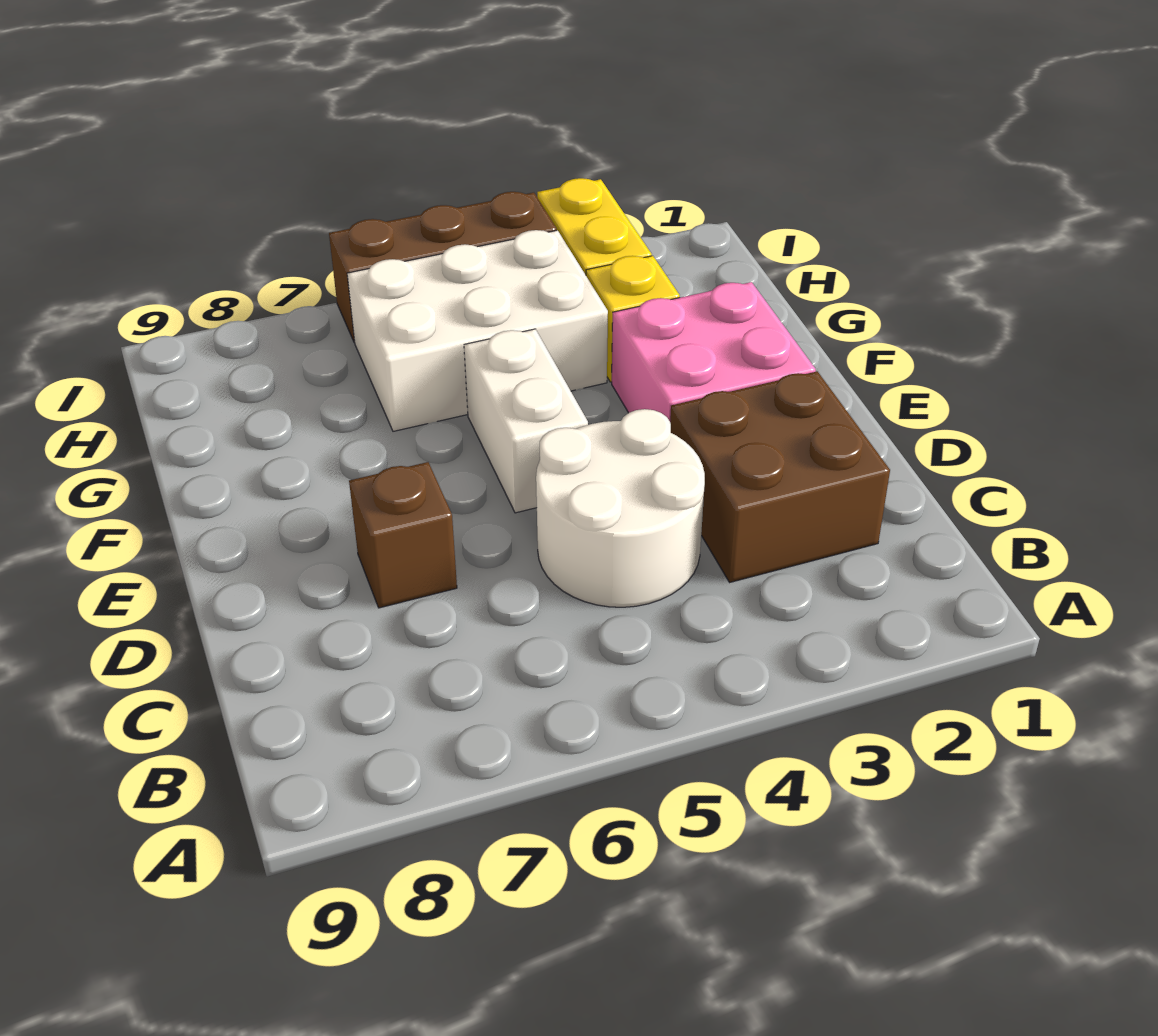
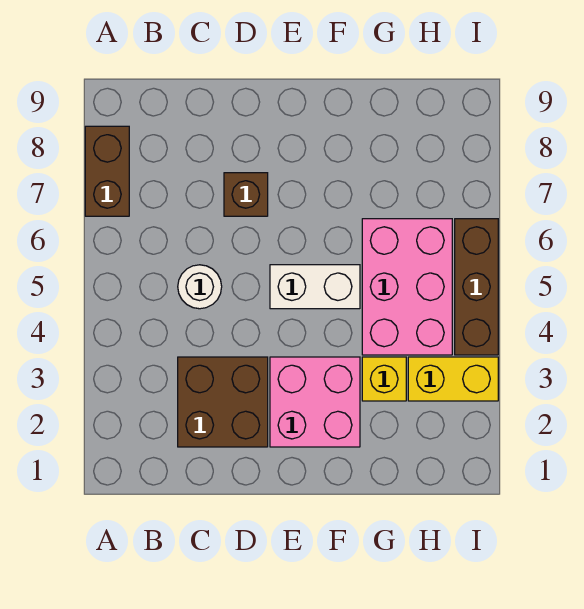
none -> brown brick A7:A8 level 1
white round brick C4:D5 level 1 -> white round brick C5 level 1
white brick G4:H6 level 1 -> pink brick G4:H6 level 1

